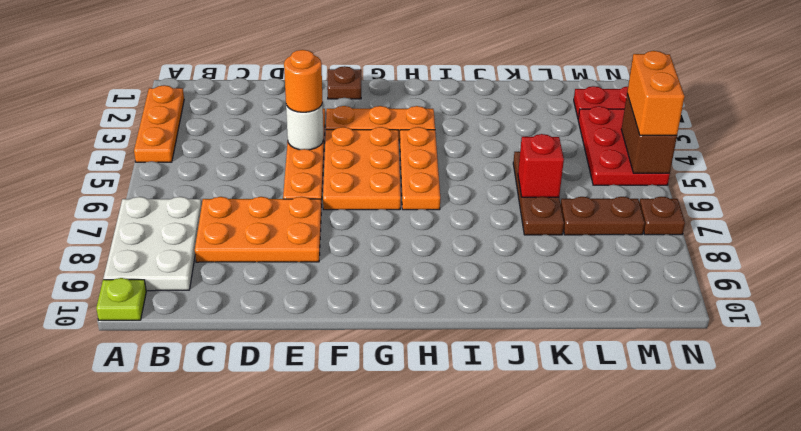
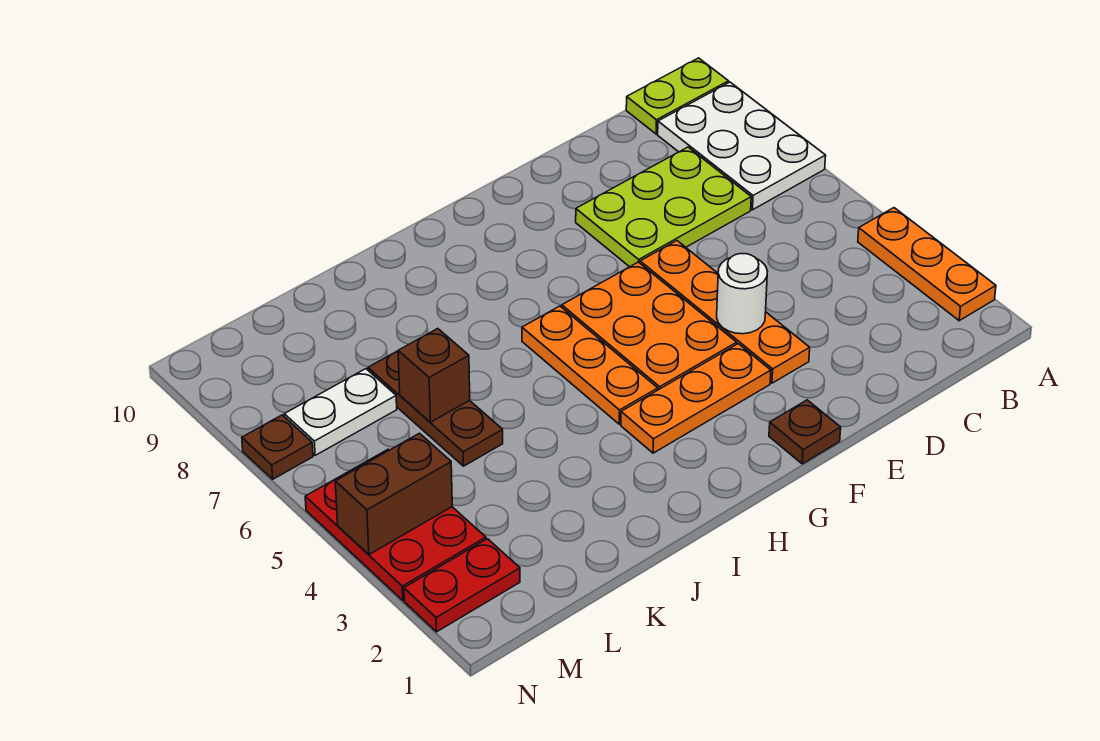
lime plate A10 level 1 -> lime plate A10:B10 level 1
orange plate C7:E8 level 1 -> lime plate C7:E8 level 1
orange round brick E4 level 3 -> none
red brick K6 level 2 -> brown brick K6 level 2
brown plate L7:M7 level 1 -> white plate L7:M7 level 1
brown brick N4:N5 level 2 -> brown brick M4:N4 level 2
orange brick N4:N5 level 3 -> none

